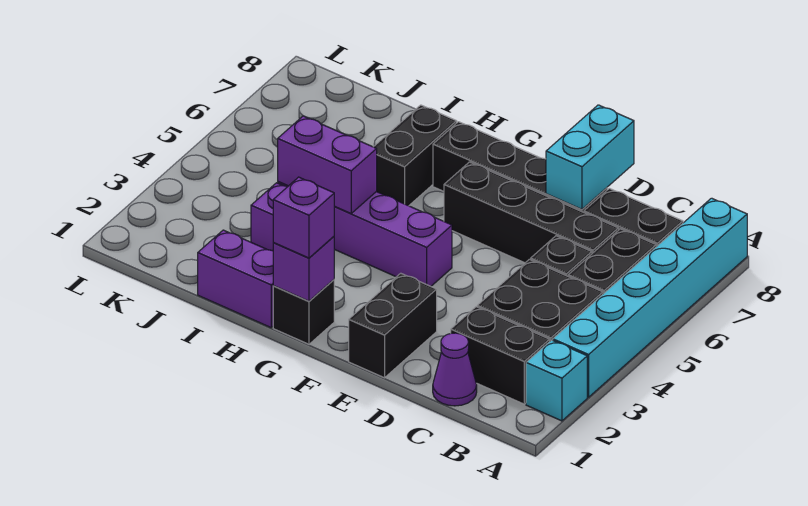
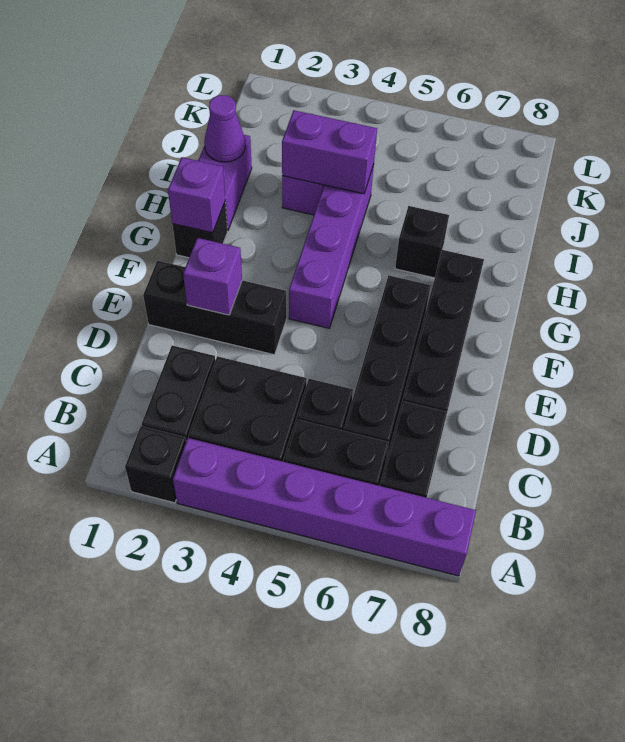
cyan brick A2 level 1 -> black brick A2 level 1
cyan brick A3:A8 level 1 -> purple brick A3:A8 level 1
purple cone C1 level 1 -> purple cone I1 level 2
cyan brick D7:D8 level 2 -> none
black brick E1:E2 level 1 -> black brick E1:E3 level 1
purple brick G1 level 3 -> purple brick E2 level 2
purple brick H4:I4 level 2 -> purple brick I3:I4 level 2
black brick H6:H7 level 1 -> black brick H6 level 1

